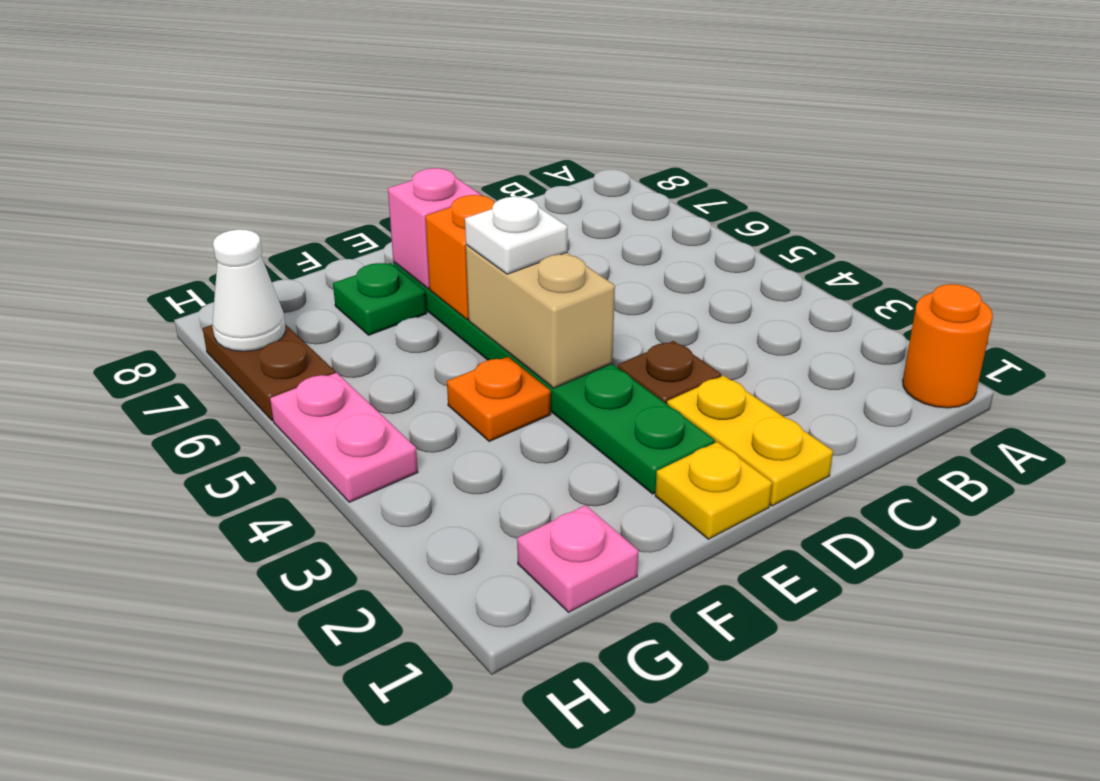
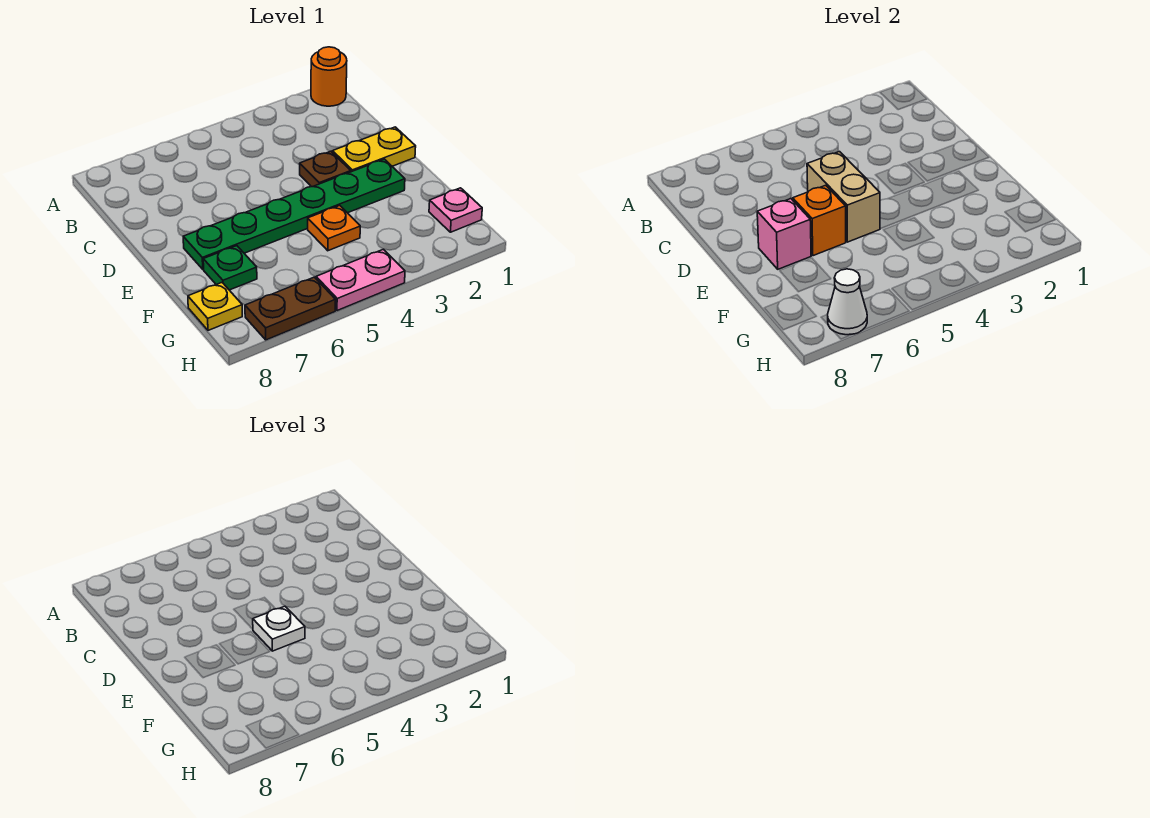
yellow plate E1 level 1 -> yellow plate G8 level 1
tan brick E4:E5 level 2 -> tan brick D5:E5 level 2

